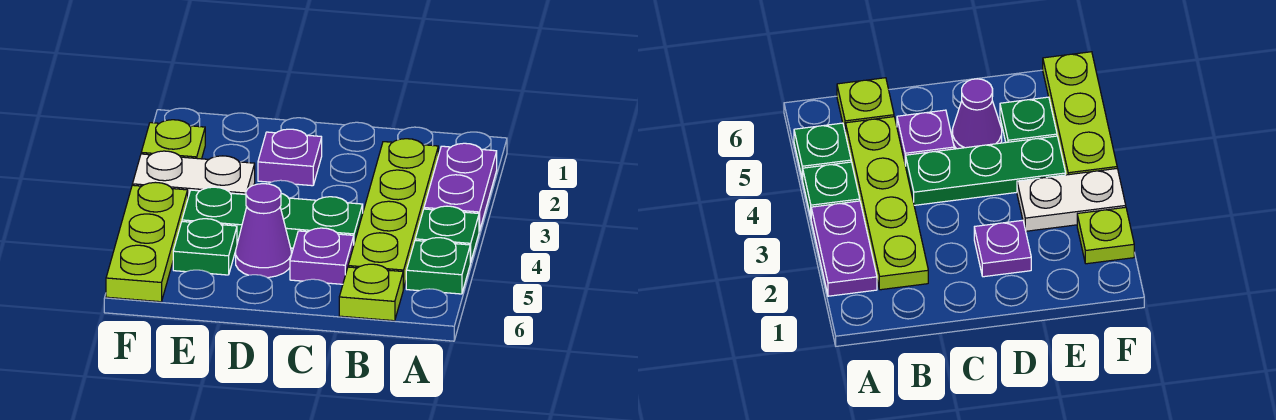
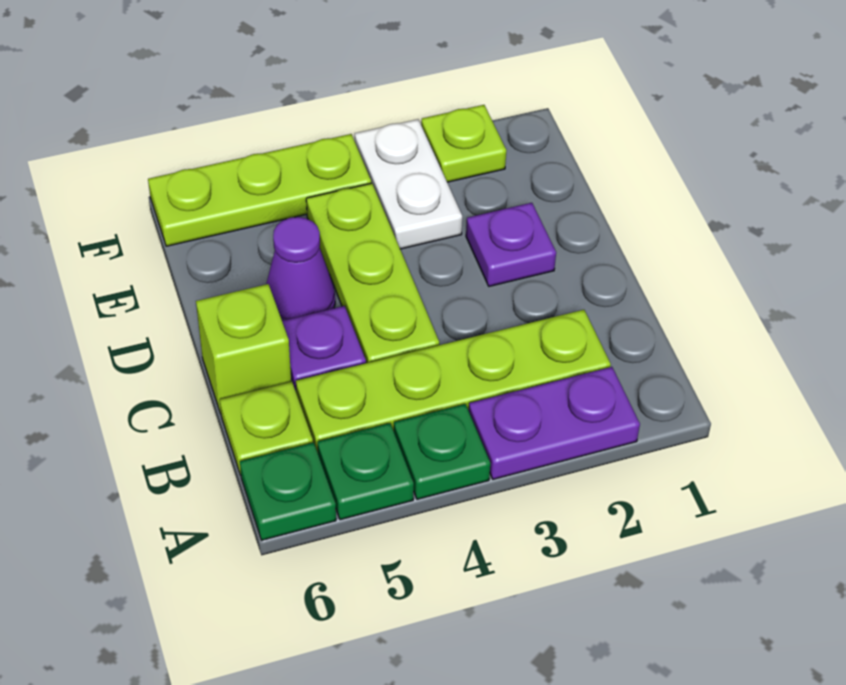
green plate C4:E4 level 1 -> lime plate C4:E4 level 1
none -> lime brick C6 level 1
green plate E5 level 1 -> green plate A6 level 1

